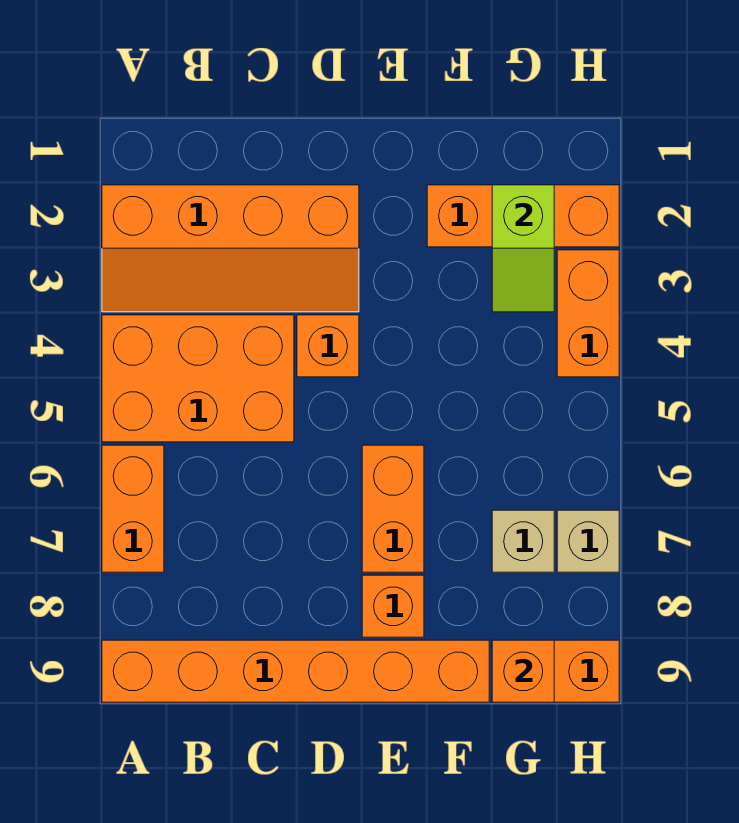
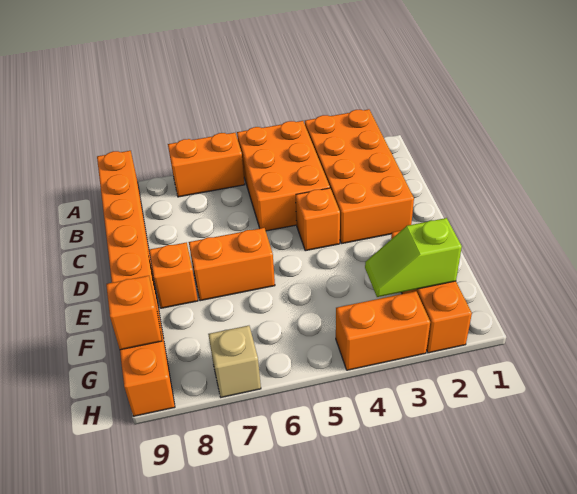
orange slope A2:D3 level 1 top 2 -> orange brick A2:D3 level 1
tan brick G7 level 1 -> none

